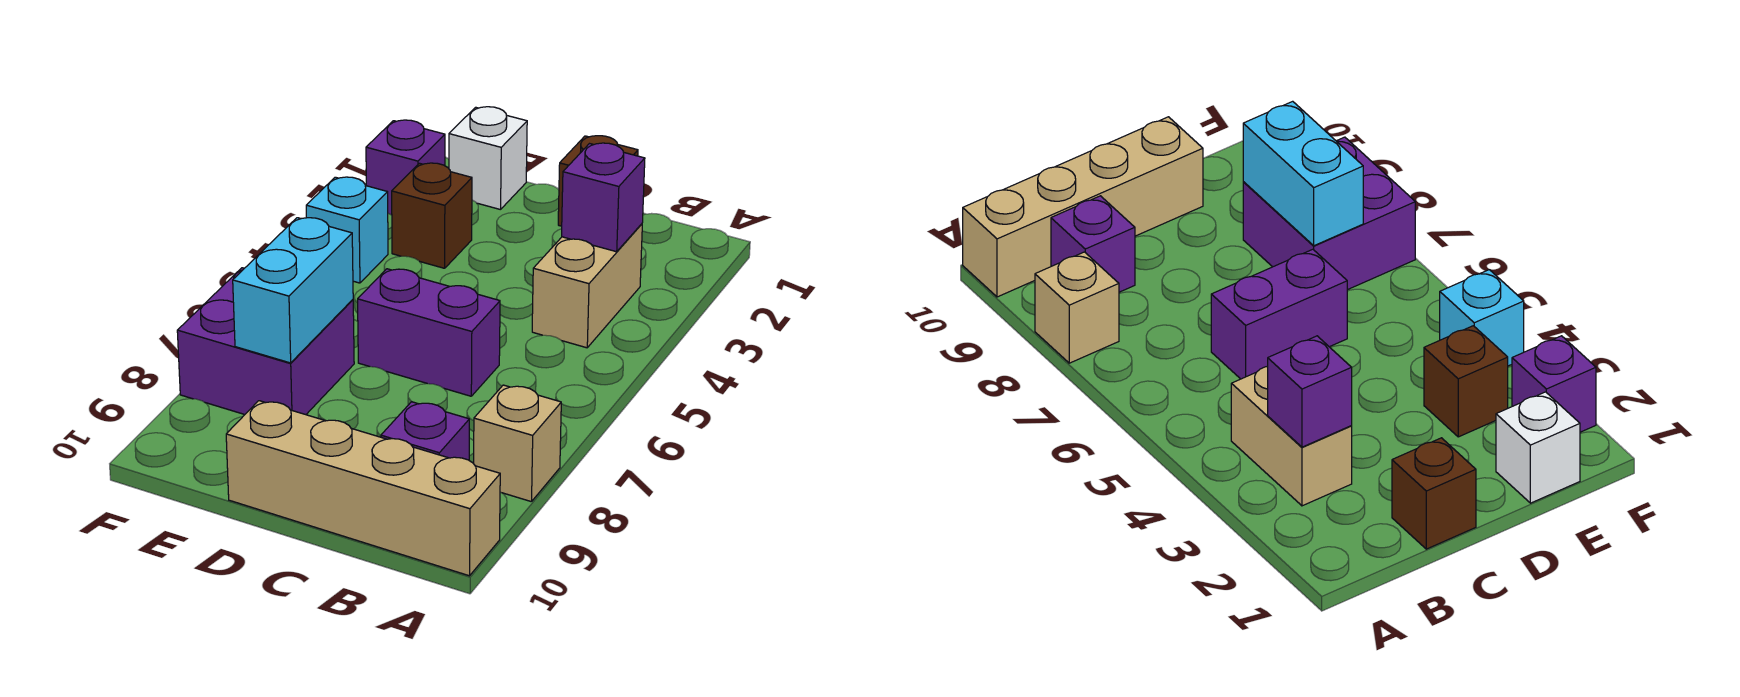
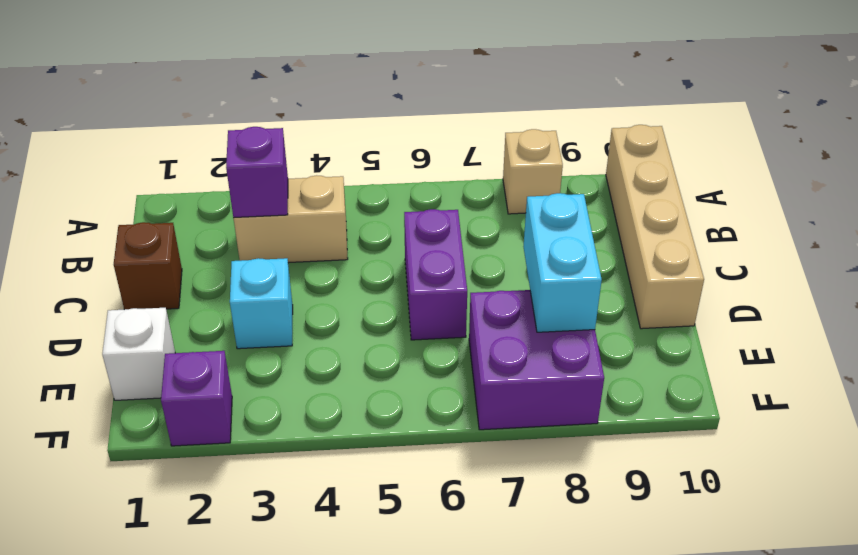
purple brick B9 level 1 -> none
brown brick E3 level 1 -> none
cyan brick E7:E8 level 2 -> cyan brick D8:E8 level 2
cyan brick F4 level 1 -> cyan brick D3 level 1

